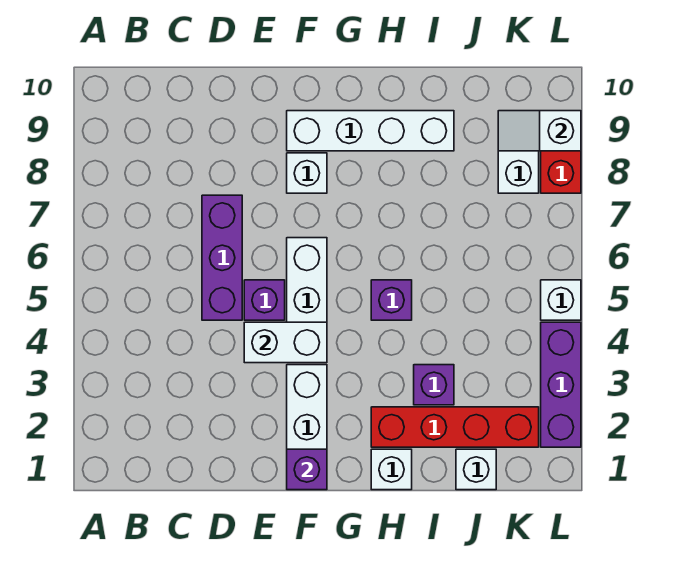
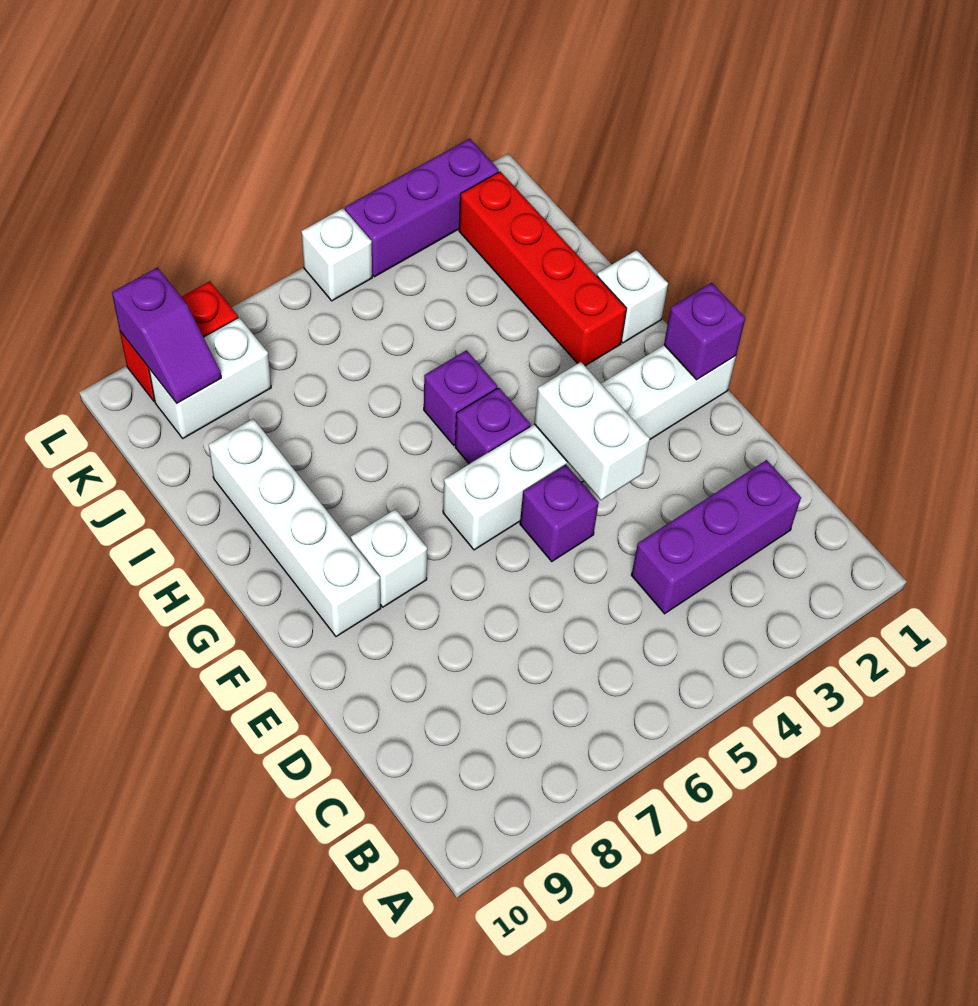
purple brick D5:D7 level 1 -> purple brick C2:C4 level 1
purple brick I3 level 1 -> purple brick G5 level 1
white brick J1 level 1 -> none
white slope K9:L9 level 2 top L -> purple slope K9:L9 level 2 top L

